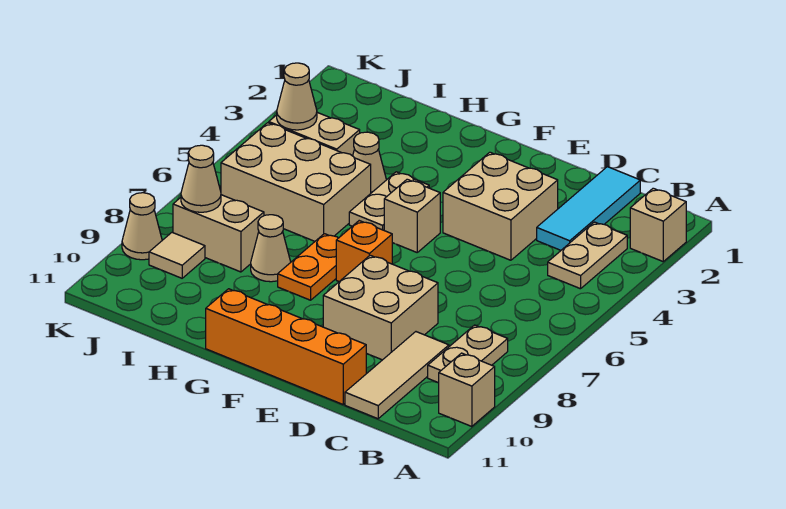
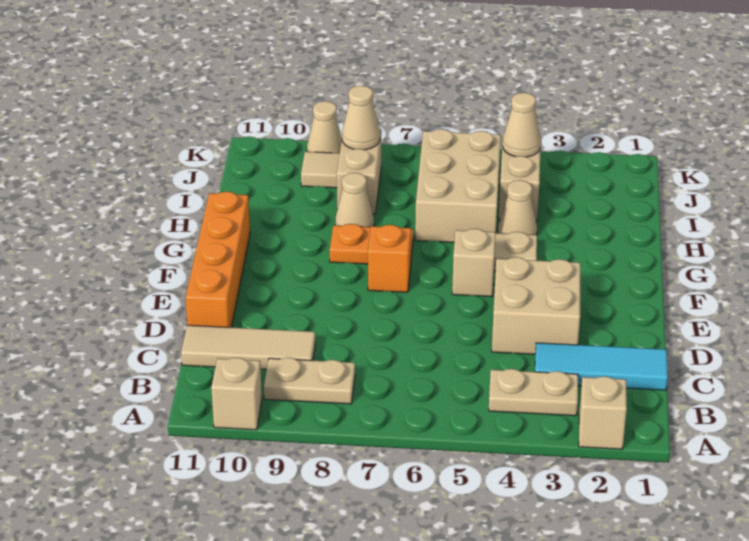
tan brick D8:E9 level 1 -> none

